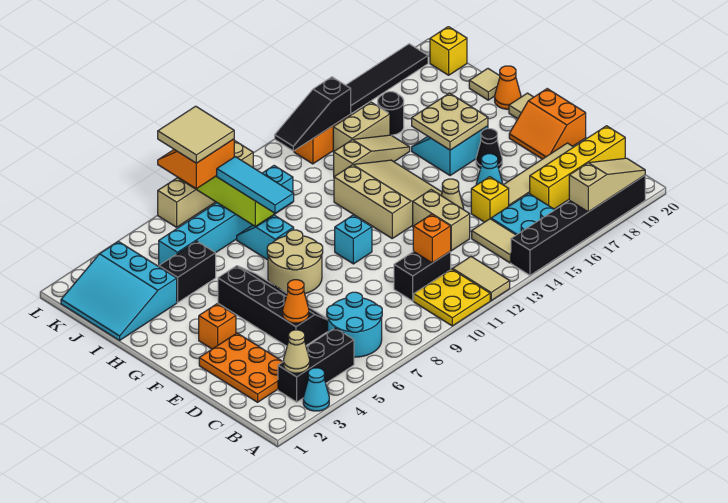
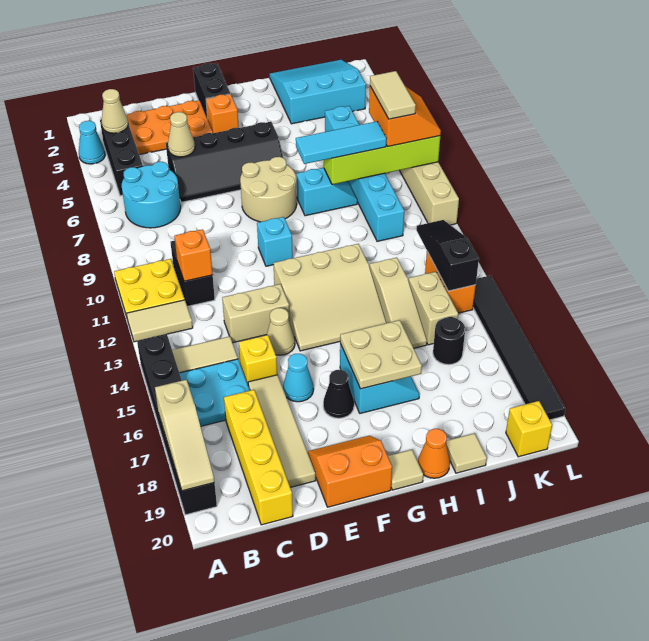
orange cone D5 level 2 -> tan cone D5 level 2
black brick I4:I5 level 1 -> black brick F1:F2 level 1
tan tile K7:L8 level 4 -> tan tile K7:K8 level 4

